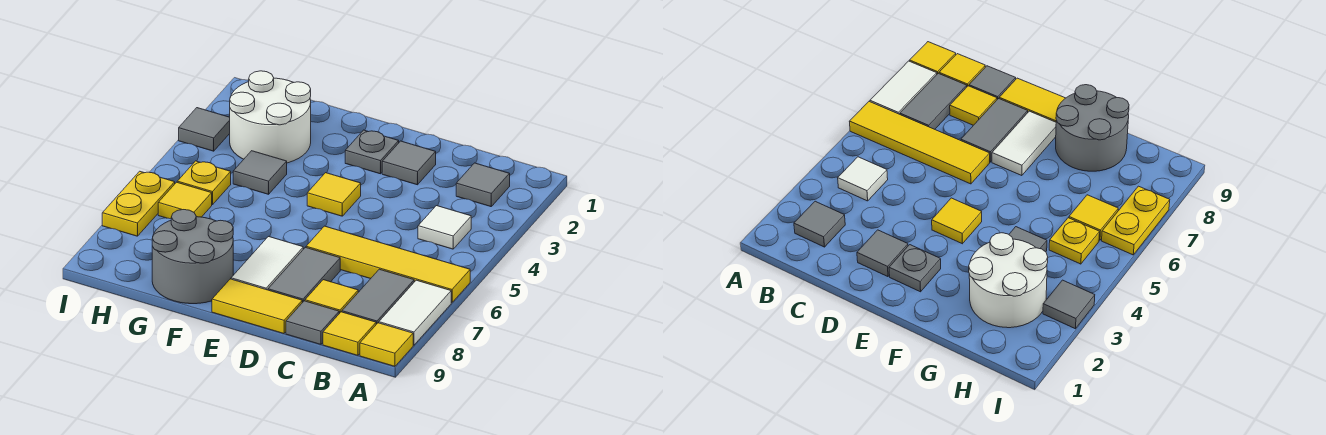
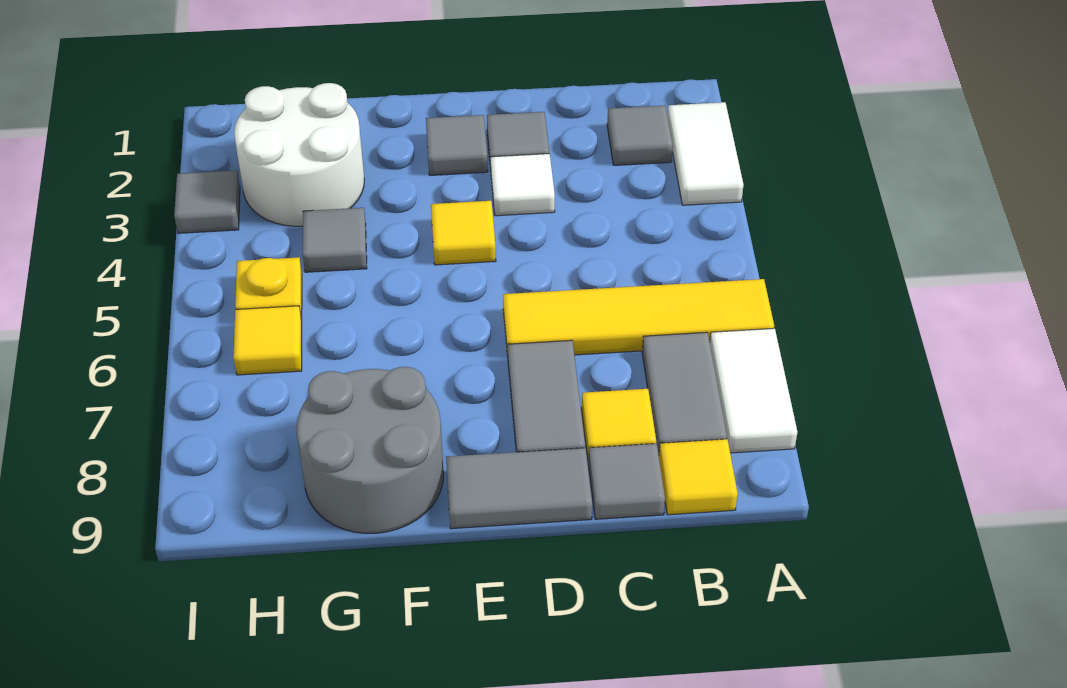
yellow tile A9 level 1 -> none
white tile B4 level 1 -> white tile D3 level 1
yellow tile D9:E9 level 1 -> grey tile D9:E9 level 1
grey plate E2 level 1 -> grey tile E2 level 1
white tile E7:E8 level 1 -> white tile A2:A3 level 1
yellow plate I6:I7 level 1 -> none

